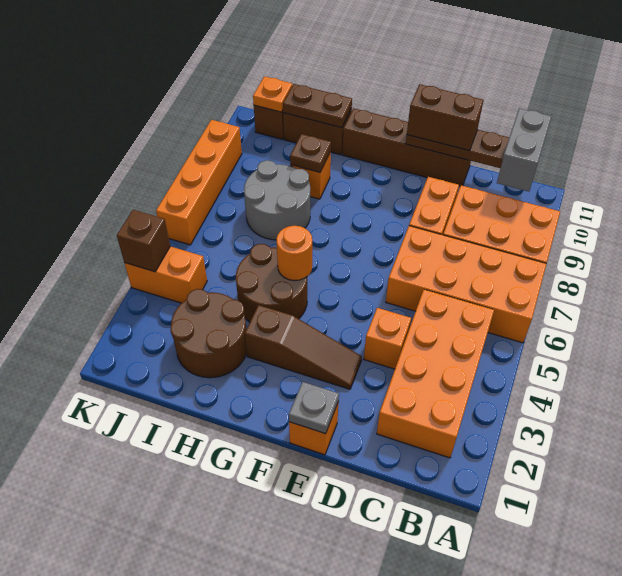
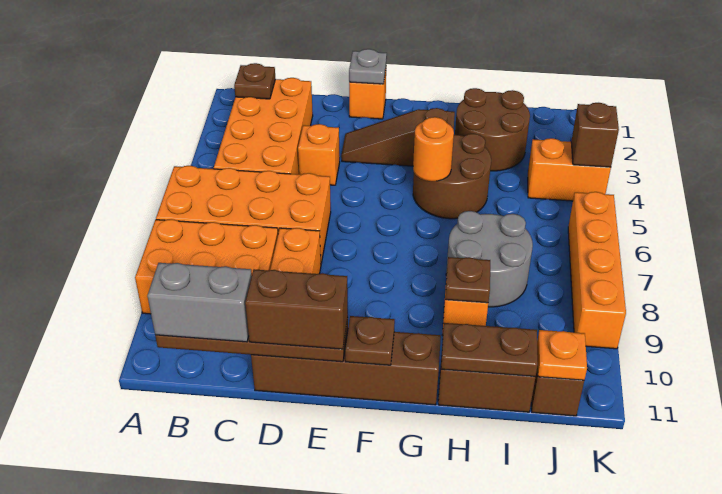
none -> brown plate B2 level 2
grey brick B10:B11 level 3 -> grey brick B11:C11 level 3
none -> brown plate F11 level 2

